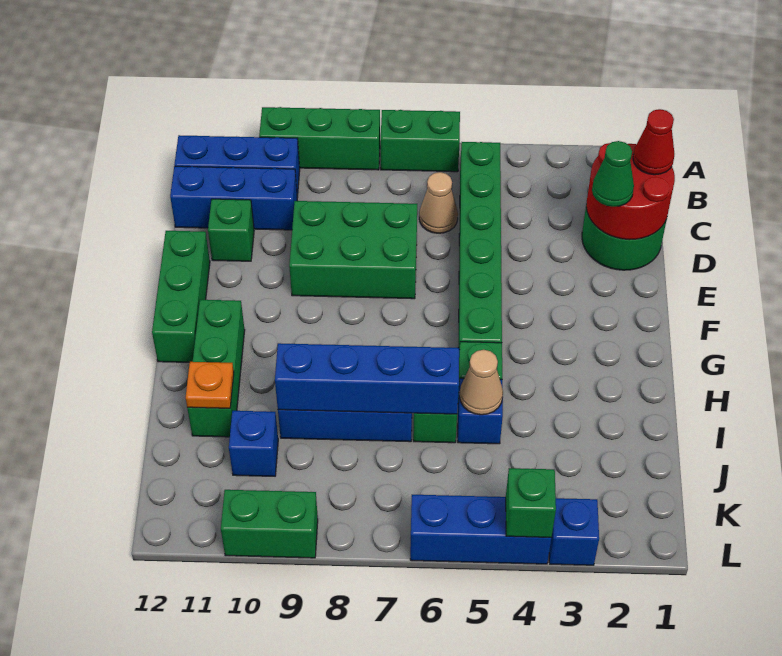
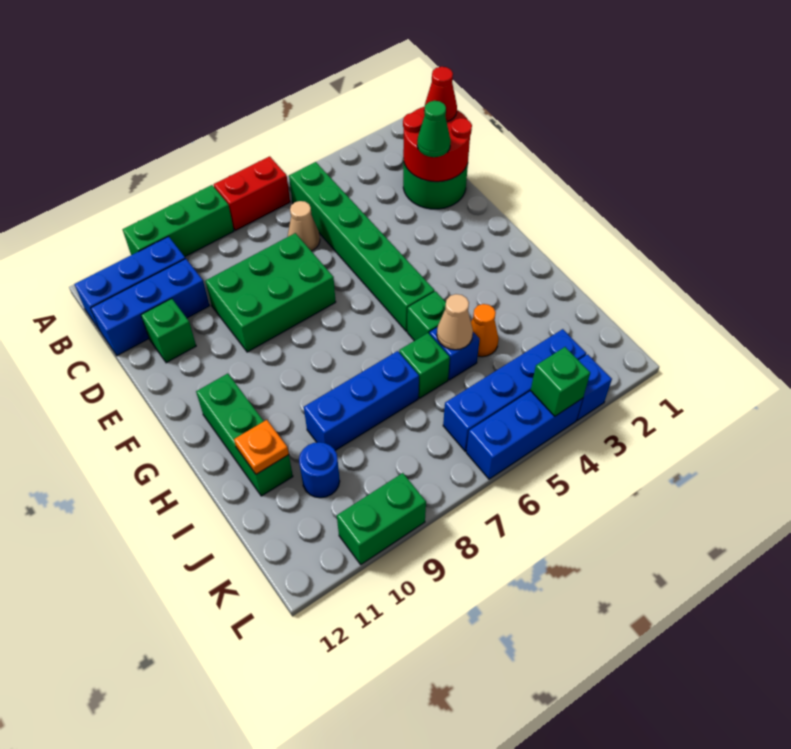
green brick A6:A7 level 1 -> red brick A6:A7 level 1
green brick E12:G12 level 1 -> none
none -> orange cone I4 level 1
blue brick I6:I9 level 2 -> blue brick K3:K6 level 1
blue brick J10 level 1 -> blue round brick J10 level 1

